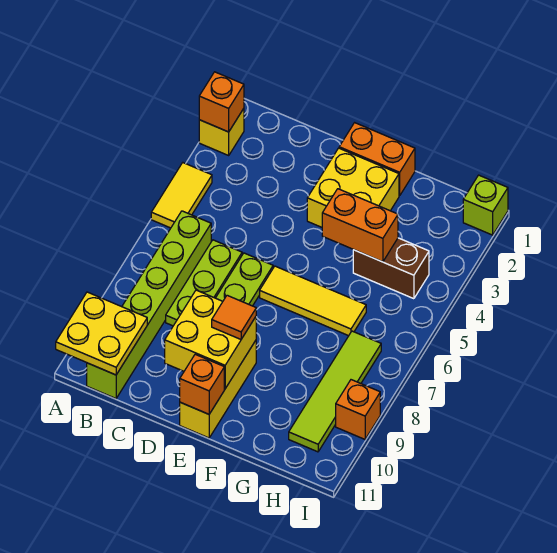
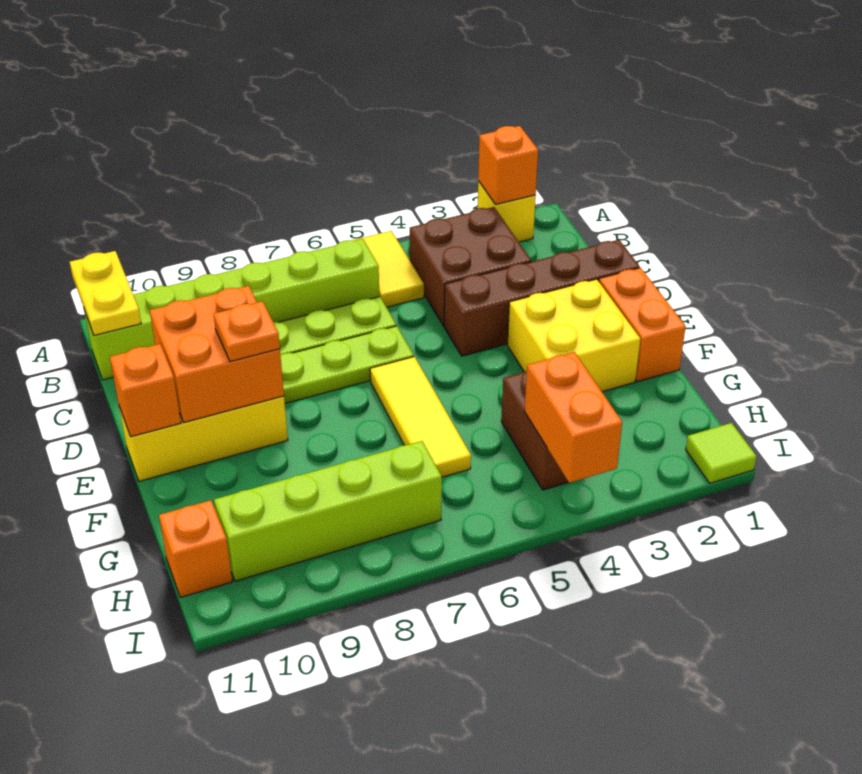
yellow tile A4:A5 level 1 -> yellow tile A5:B5 level 1
yellow plate A10:B11 level 2 -> yellow plate A11:B11 level 2
none -> brown brick B3:C4 level 1
none -> brown brick D1:D4 level 1
yellow brick D9:E10 level 2 -> orange brick D9:E10 level 2
orange tile E9 level 3 -> orange plate E9 level 3
orange brick F4:G4 level 2 -> orange brick H4:I4 level 2
lime tile H7:H10 level 1 -> lime brick H7:H10 level 1
lime brick I1 level 1 -> lime tile I1 level 1
orange brick I9 level 1 -> orange brick H11 level 1

